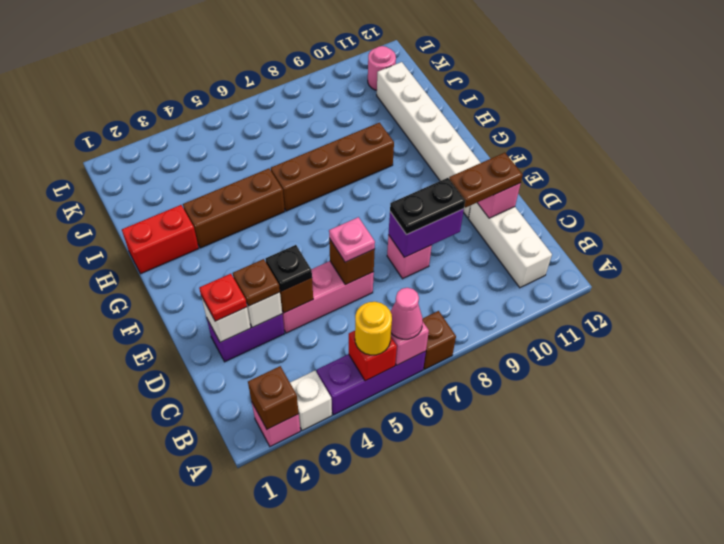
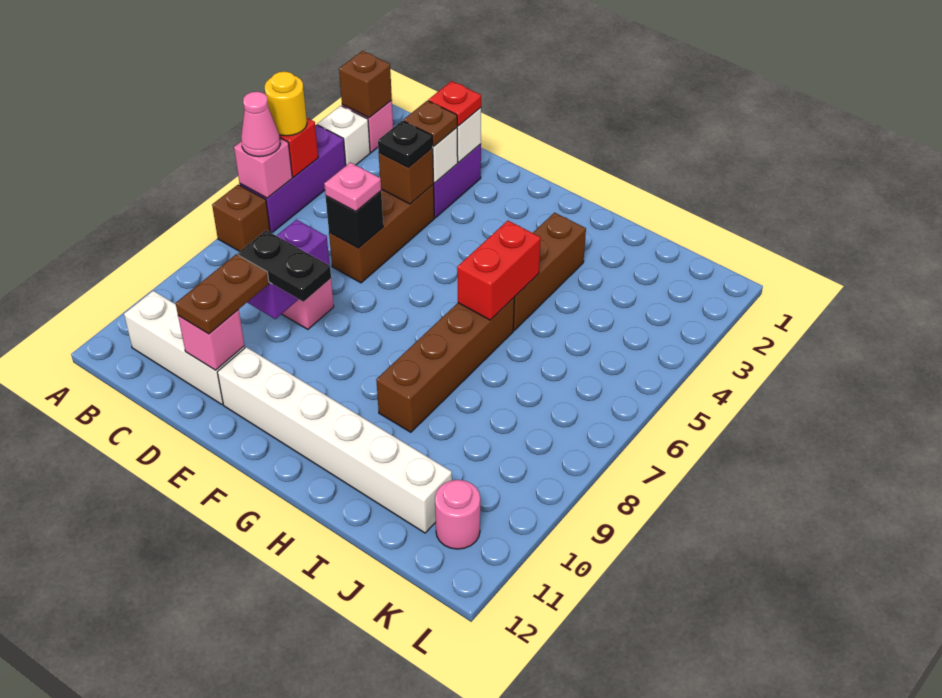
pink brick D4:D6 level 1 -> brown brick D4:D6 level 1
brown brick D6 level 2 -> black brick D6 level 2
black plate D8:D9 level 3 -> black plate D9:E9 level 3
red brick H1:H2 level 1 -> red brick H5:H6 level 2

